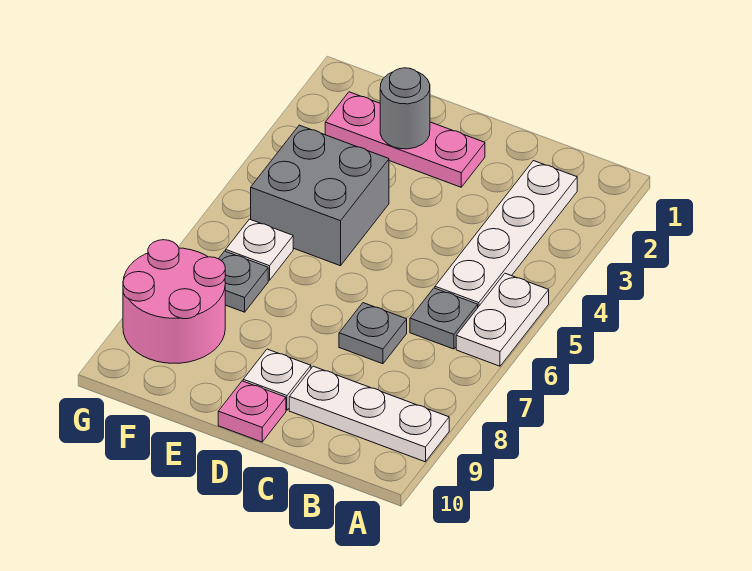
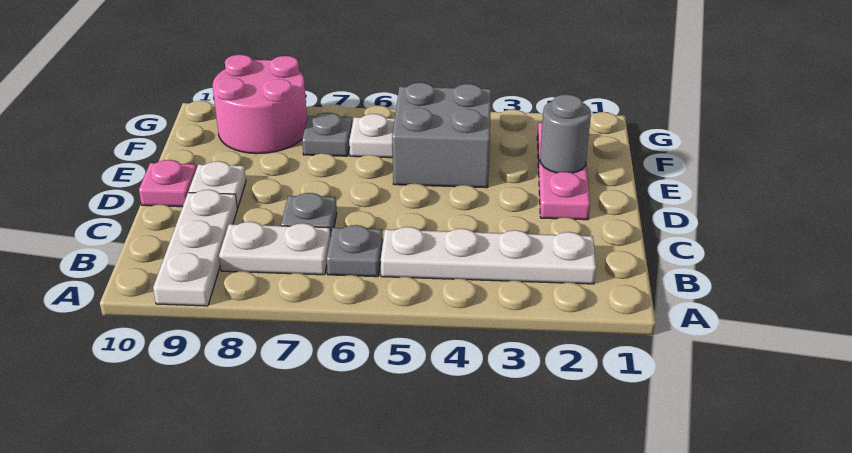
white plate A5:A6 level 1 -> white plate B7:B8 level 1

